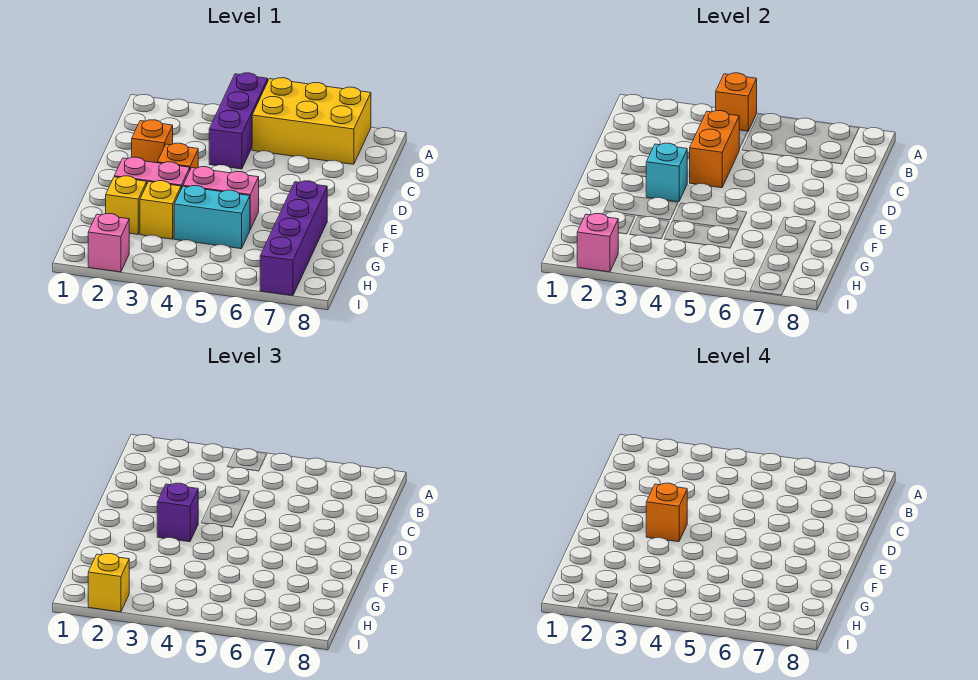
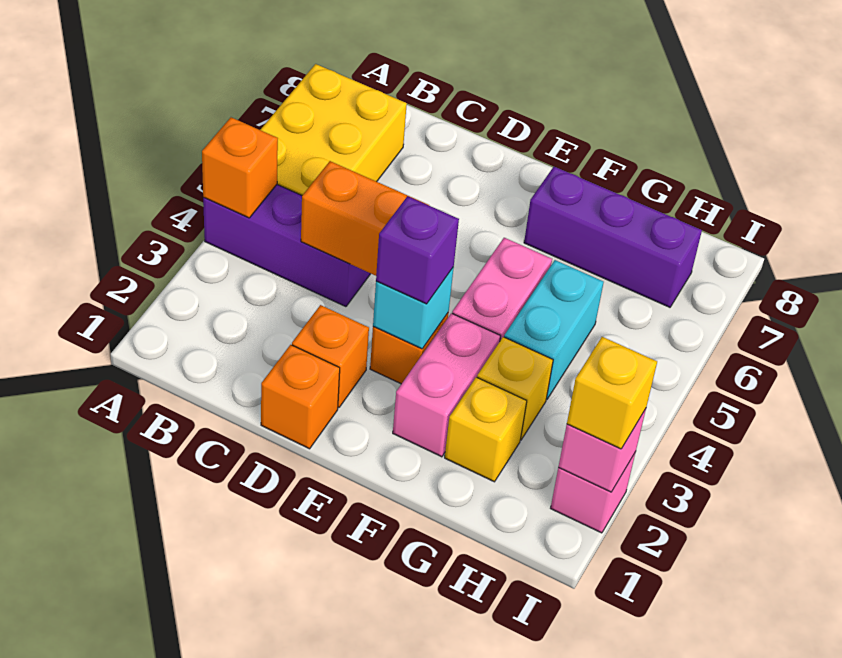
orange brick E3 level 4 -> orange brick D1 level 1
purple brick F7:I7 level 1 -> purple brick F7:H7 level 1

